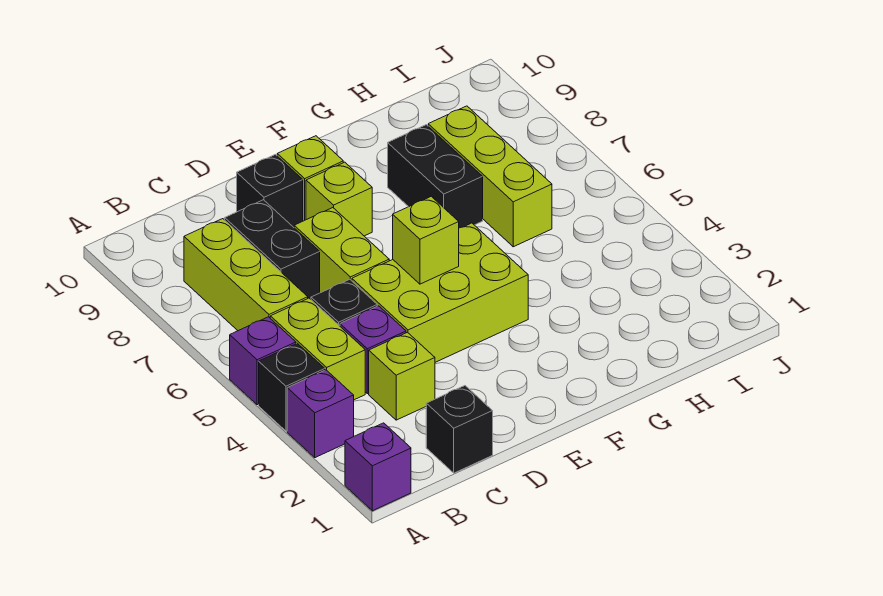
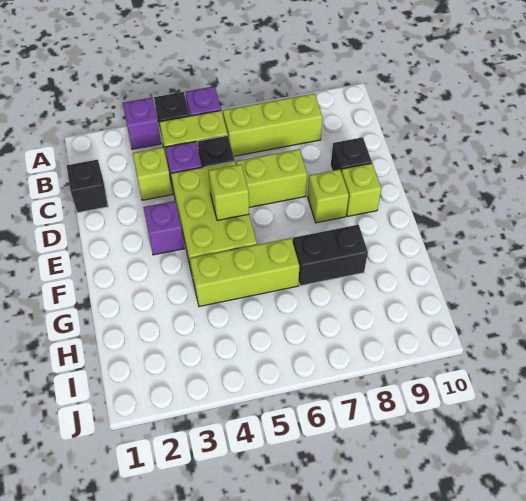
purple brick A1 level 1 -> purple brick E3 level 1
black brick C7:C8 level 1 -> none
lime brick H6:H8 level 1 -> lime brick G4:G6 level 1

